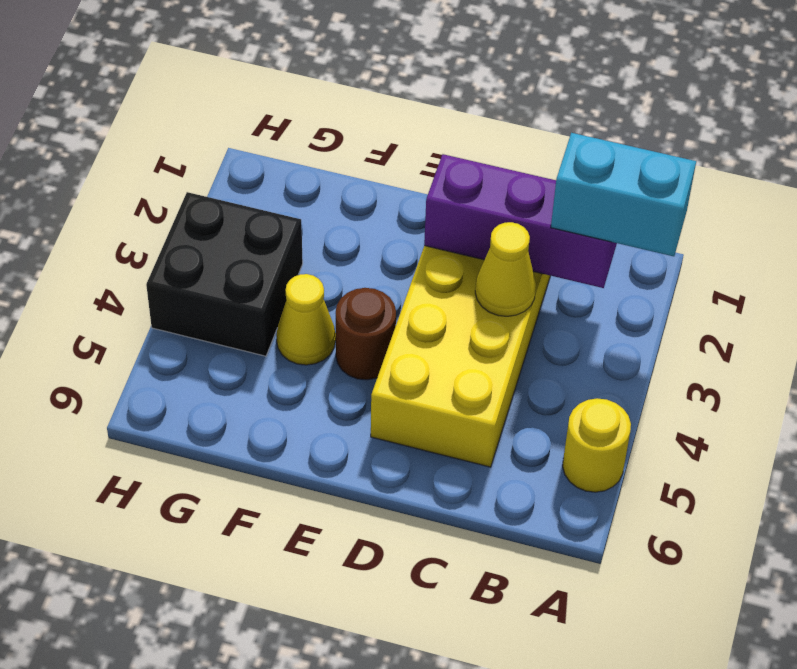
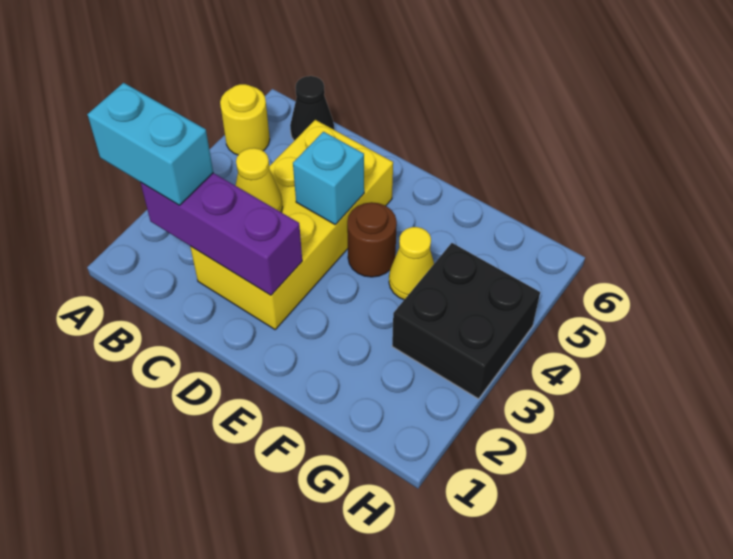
none -> black cone B6 level 1
none -> cyan brick D4 level 2

